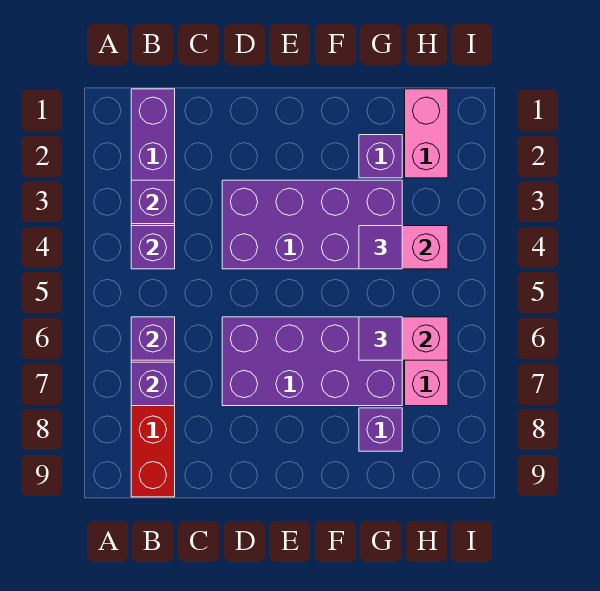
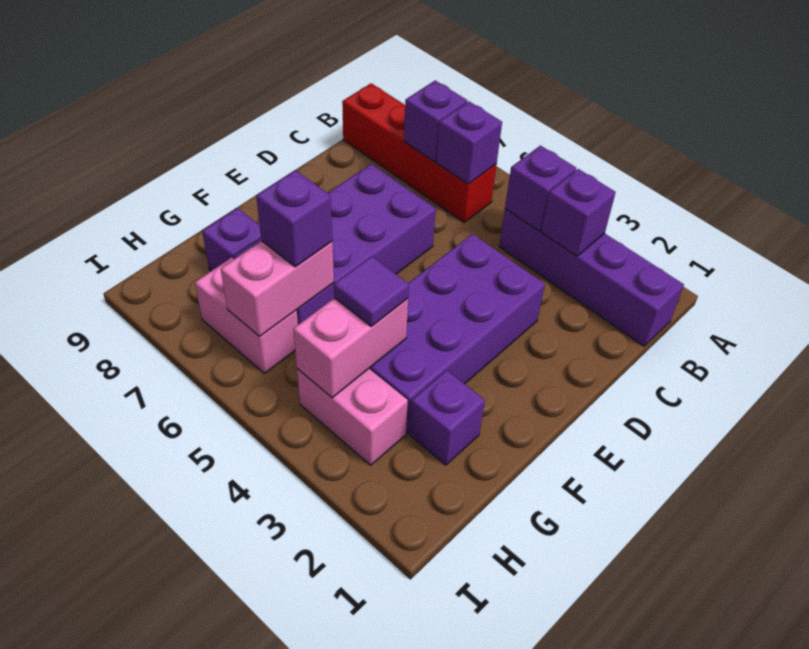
purple tile G6 level 3 -> purple brick G6 level 3
pink brick H1:H2 level 1 -> pink brick H3:H4 level 1

